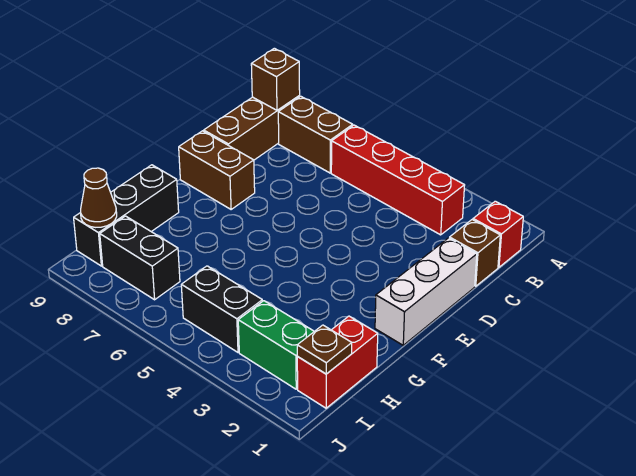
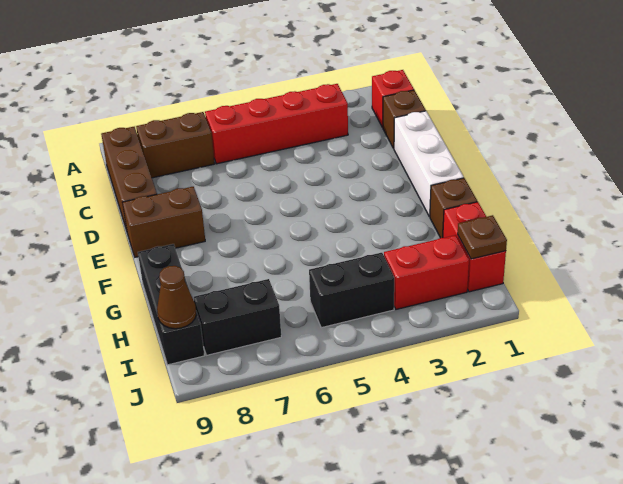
brown brick B9 level 2 -> brown brick G1 level 1
green brick I2:I3 level 1 -> red brick I2:I3 level 1

